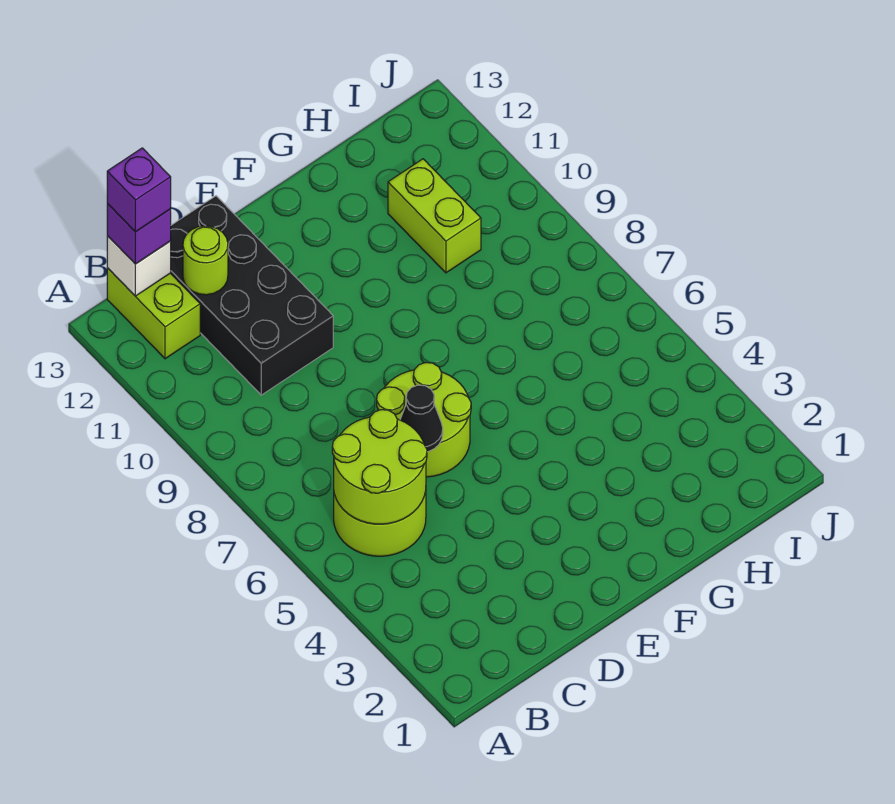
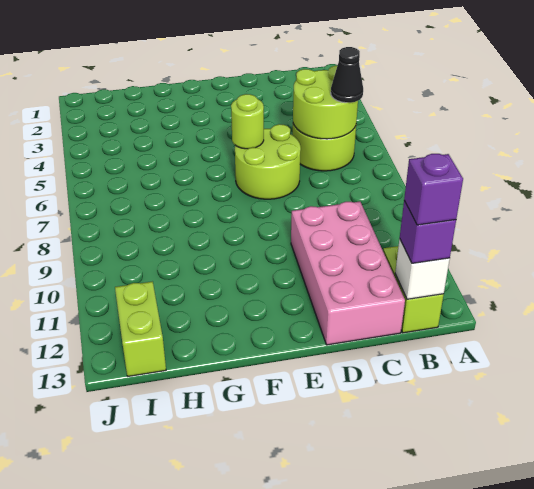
black brick C10:D13 level 1 -> pink brick C10:D13 level 1
lime round brick C12 level 2 -> lime round brick E6 level 2
black cone D6 level 2 -> black cone B6 level 3
lime brick H10:H11 level 1 -> lime brick I12:I13 level 1

